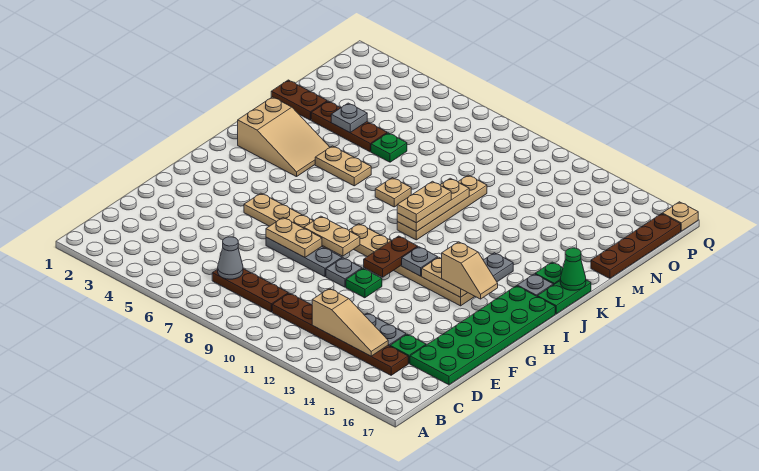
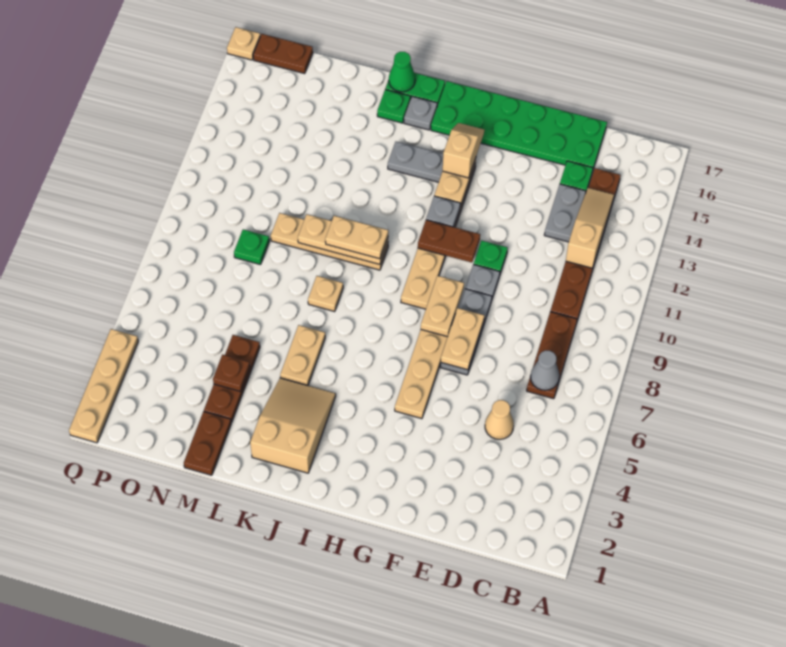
none -> tan cone D5 level 1
grey plate M4 level 2 -> brown plate M4 level 2
green plate M6 level 1 -> green plate N9 level 1
brown plate M17:P17 level 1 -> brown plate O17:P17 level 1
none -> tan plate Q1:Q4 level 1

